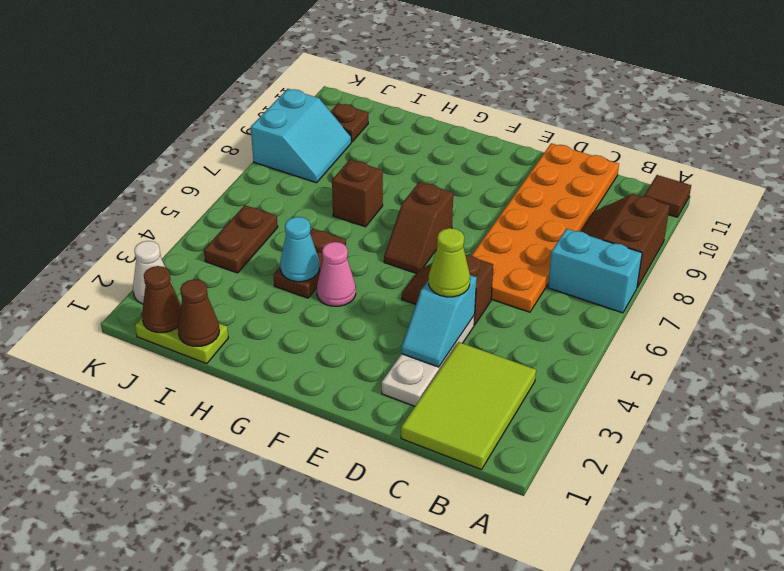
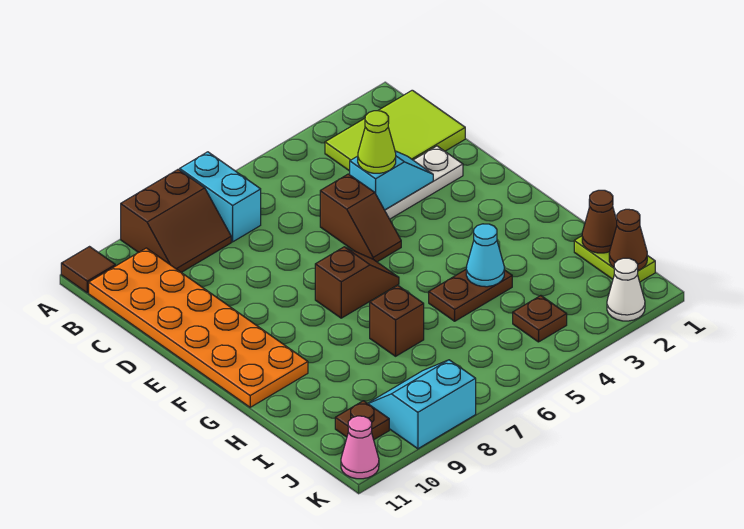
orange plate C6:D11 level 1 -> orange plate B10:G11 level 1
pink cone G4 level 1 -> pink cone K11 level 1
brown plate J4:J5 level 1 -> brown plate J4 level 1

